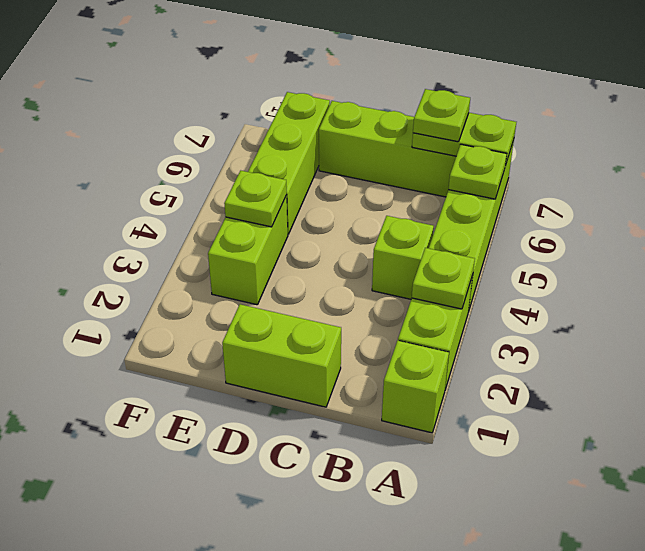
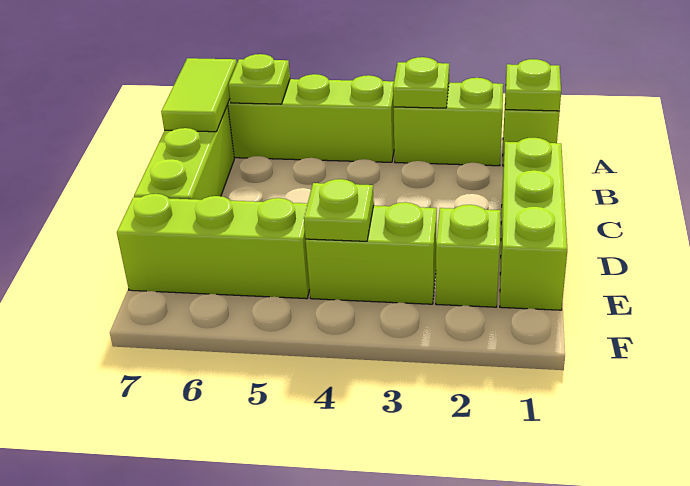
lime plate A7:B7 level 2 -> lime tile A7:B7 level 2
lime brick B4 level 1 -> lime brick E2 level 1
lime plate B7 level 3 -> lime plate A1 level 2
lime brick C1:D1 level 1 -> lime brick C1:E1 level 1

